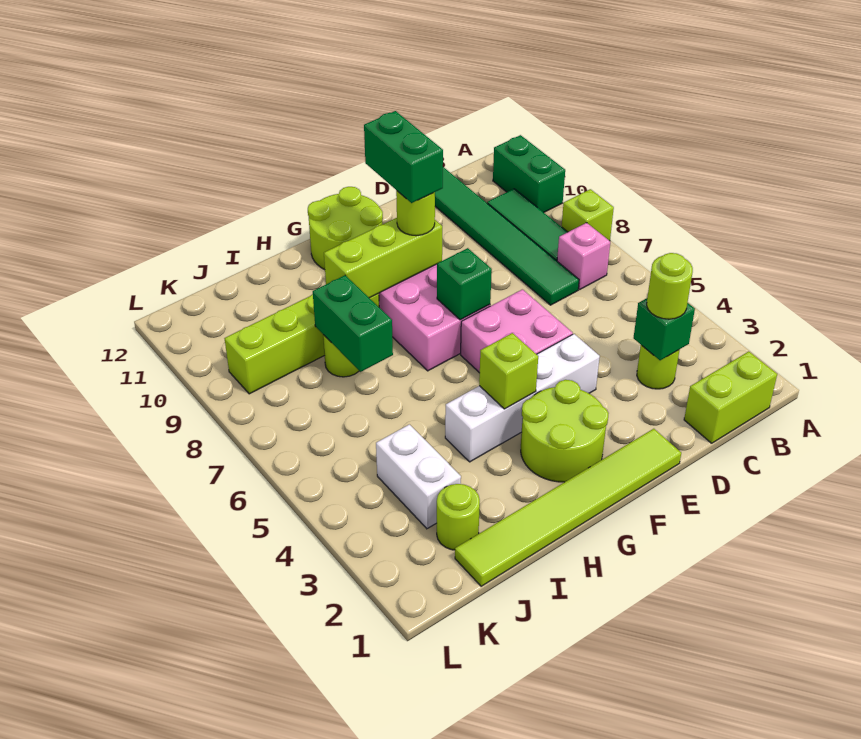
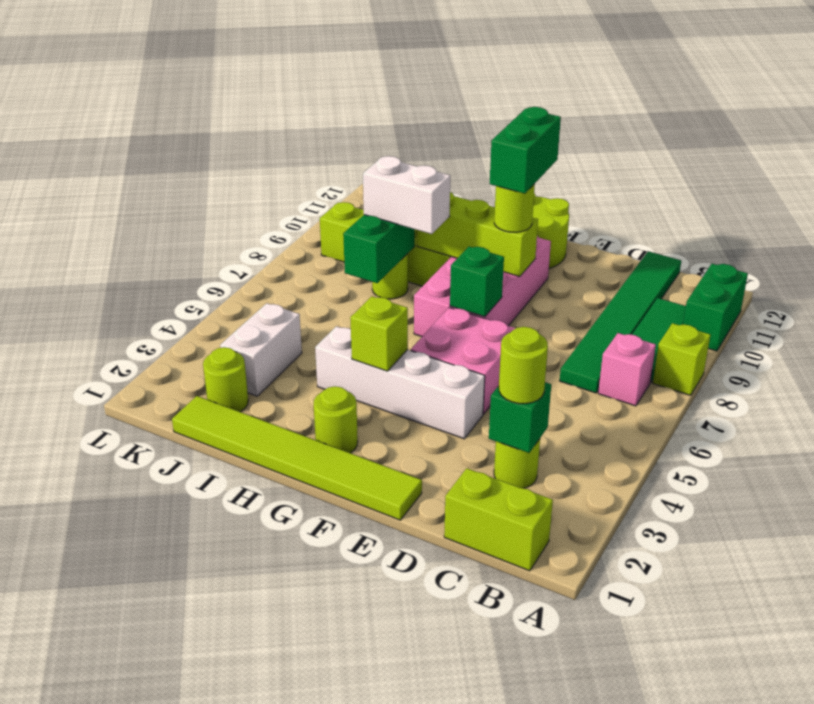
lime round brick F2:G3 level 1 -> lime round brick G2 level 1
none -> white brick H8:I8 level 3

